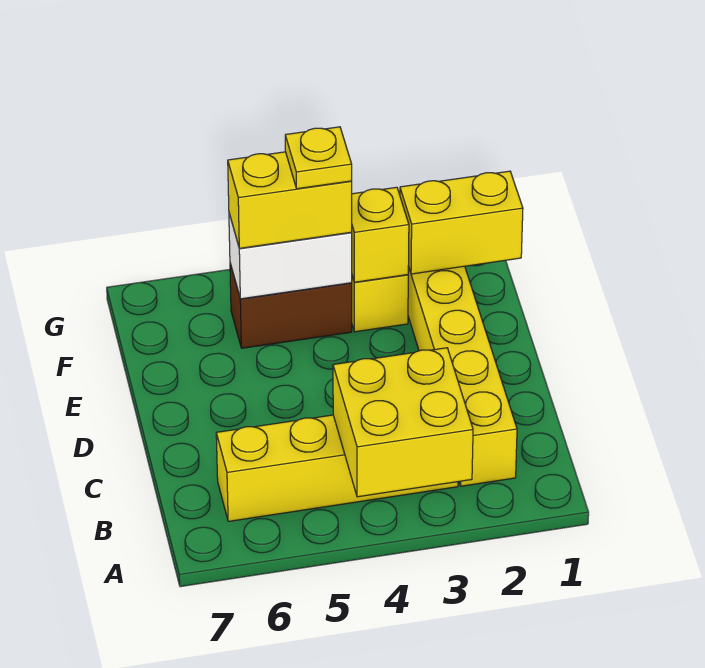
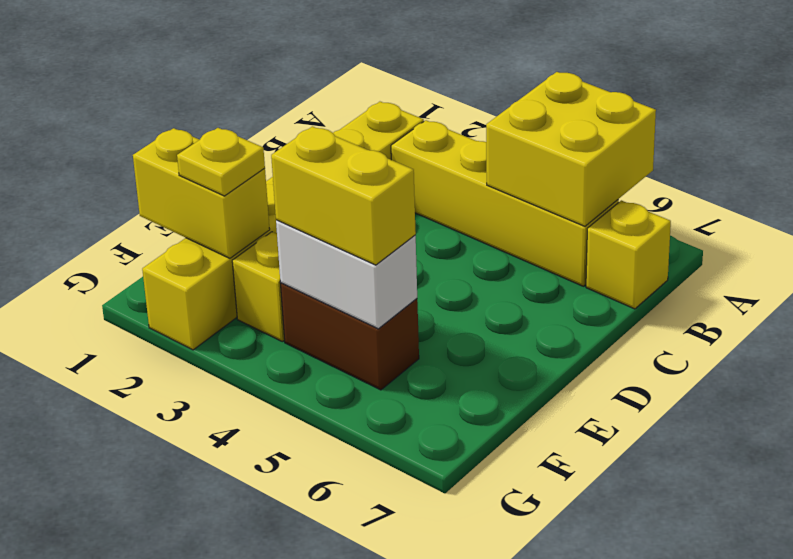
yellow brick A3:B4 level 2 -> yellow brick A5:B6 level 2
yellow brick F3 level 2 -> yellow brick B7 level 1
yellow plate F4 level 4 -> yellow plate F2 level 3

